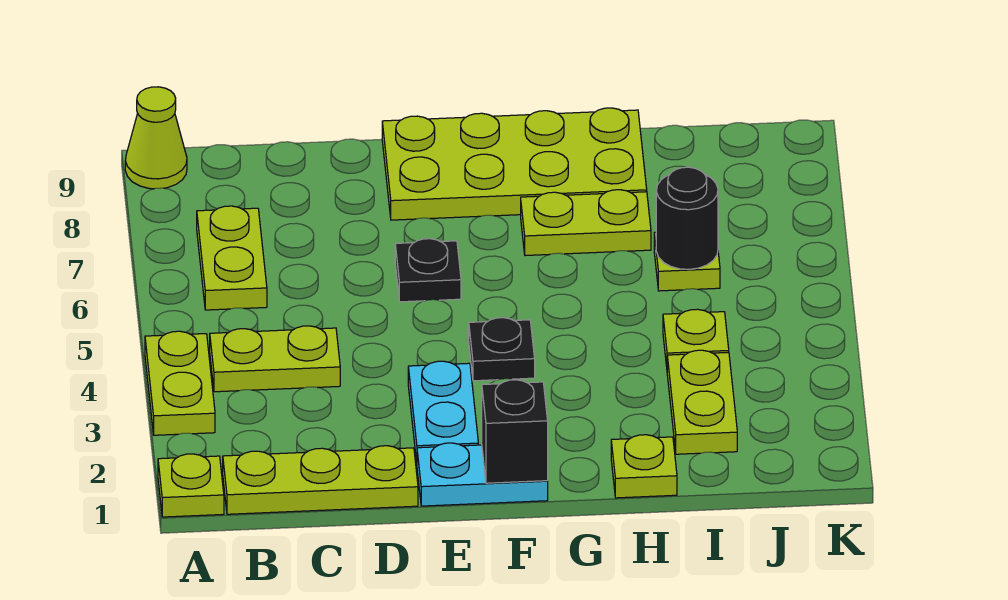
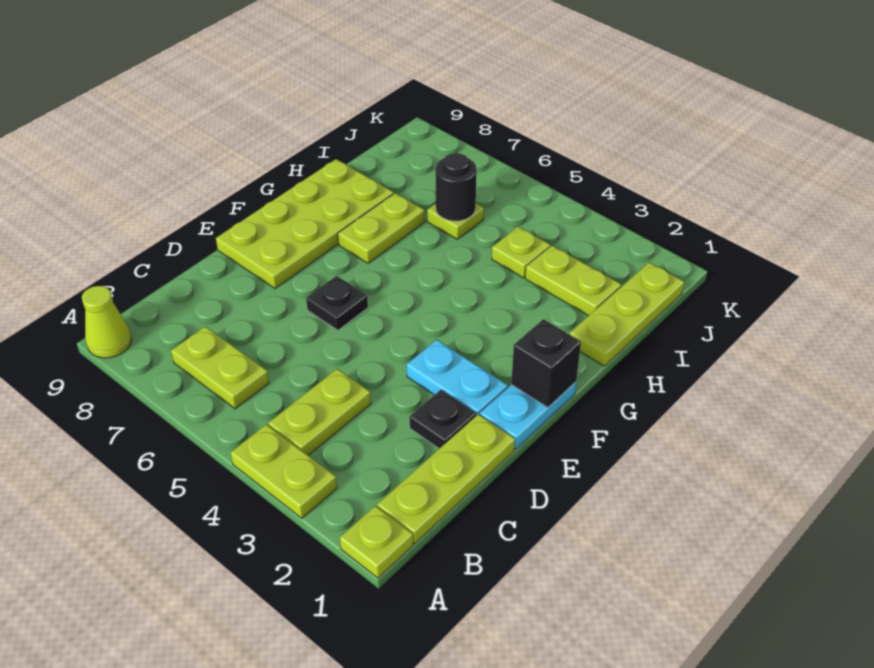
black plate F4 level 1 -> black plate D2 level 1
lime plate H1 level 1 -> lime plate H1:J1 level 1

